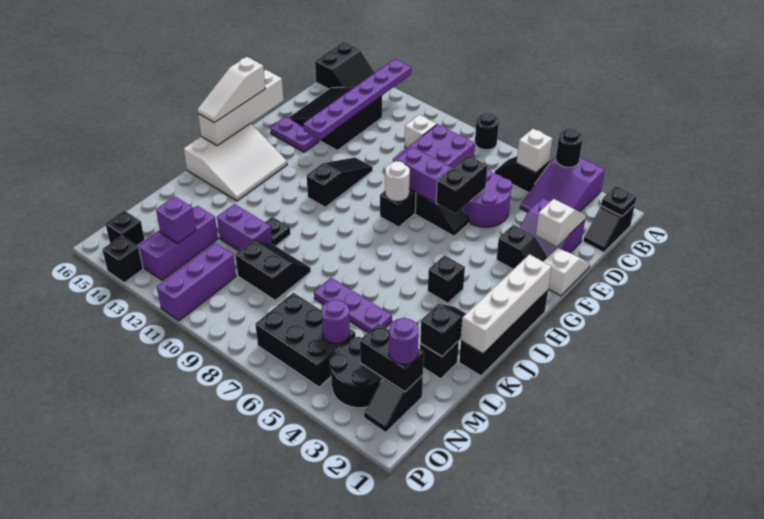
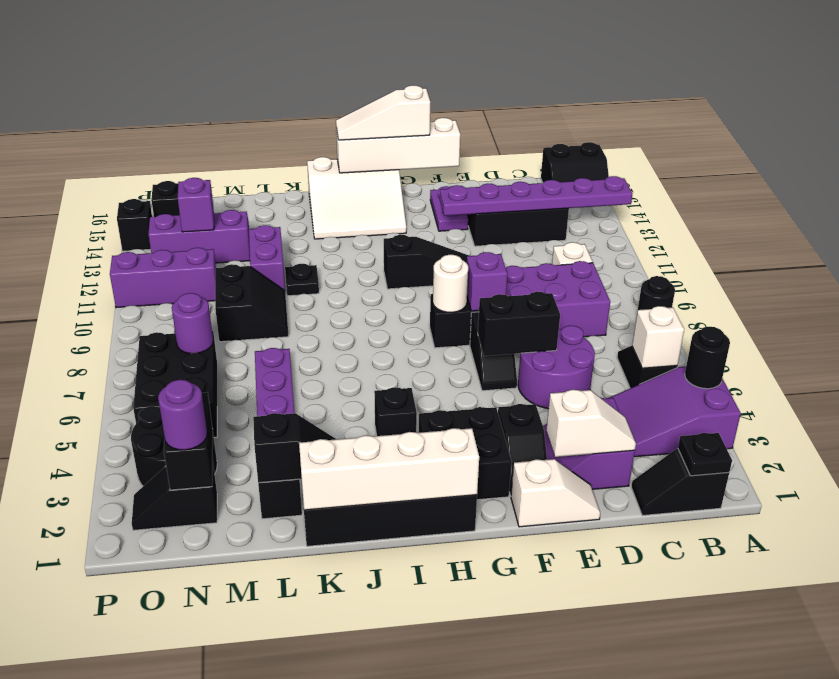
purple brick F7:F8 level 2 -> purple brick F8 level 2
none -> black brick G2:H3 level 1
purple round brick N5 level 2 -> purple round brick N7 level 2

